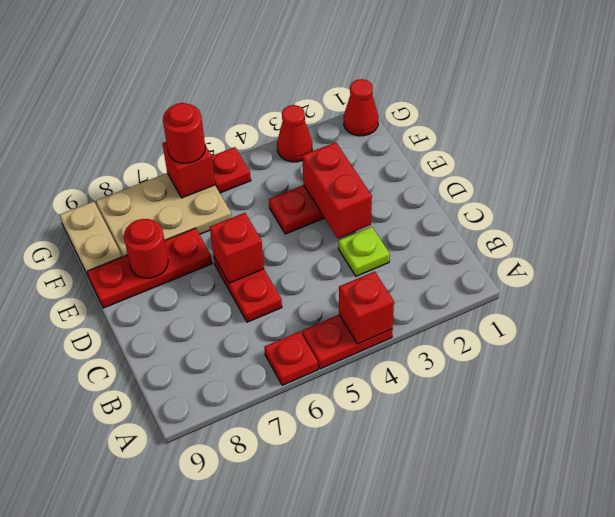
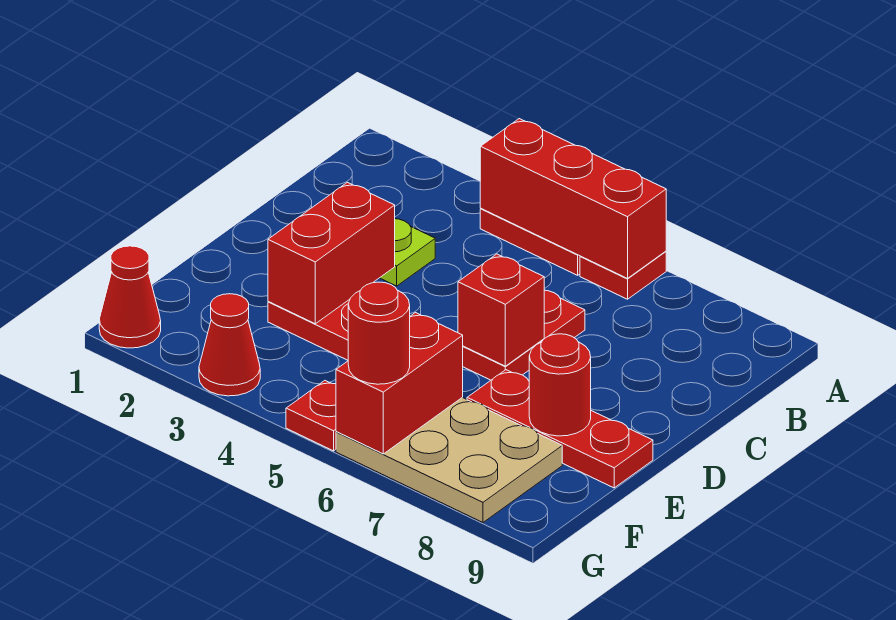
red brick A4 level 2 -> red brick A4:A6 level 2
tan plate F9:G9 level 1 -> none
red brick G6 level 2 -> red brick F6:G6 level 2

